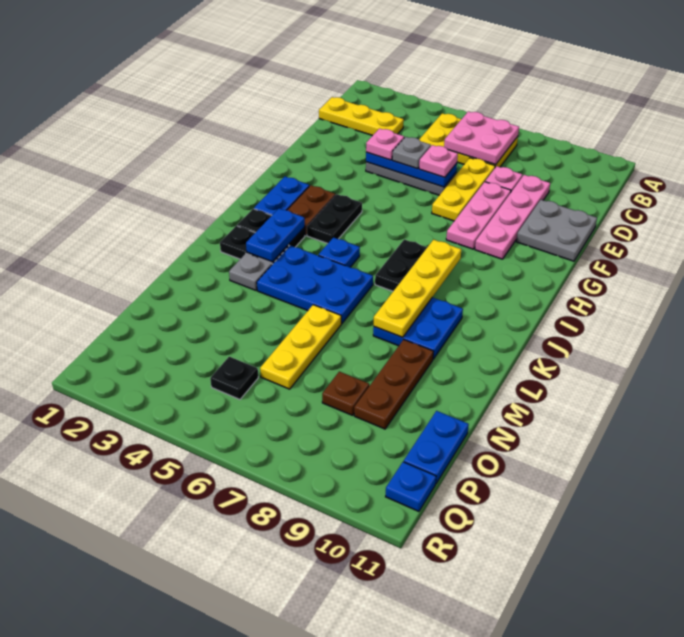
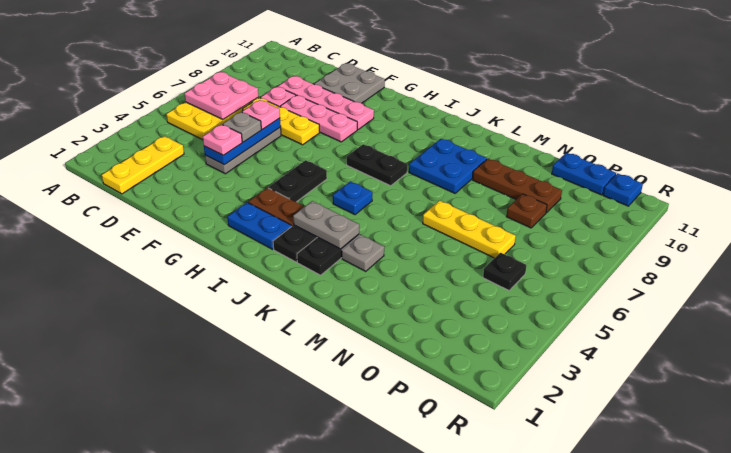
black plate H4:I4 level 1 -> black plate H4:H5 level 1
yellow plate I8:L8 level 2 -> none
blue plate J3:K3 level 2 -> grey plate J3:K3 level 2
blue plate K4:L6 level 1 -> none

